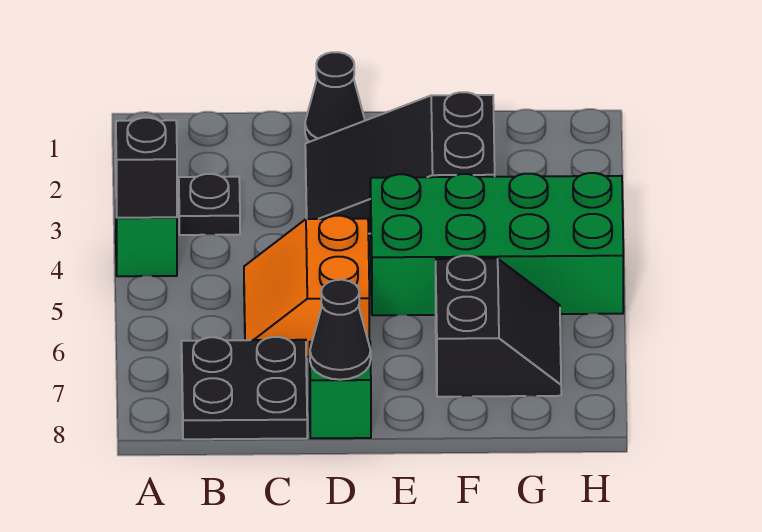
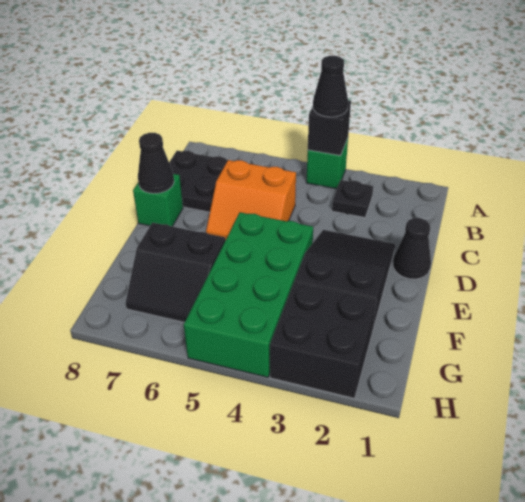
none -> black cone A4 level 3
orange slope C5:D6 level 1 top D -> orange slope C5:D6 level 1 top C
none -> black brick G2:H3 level 1

